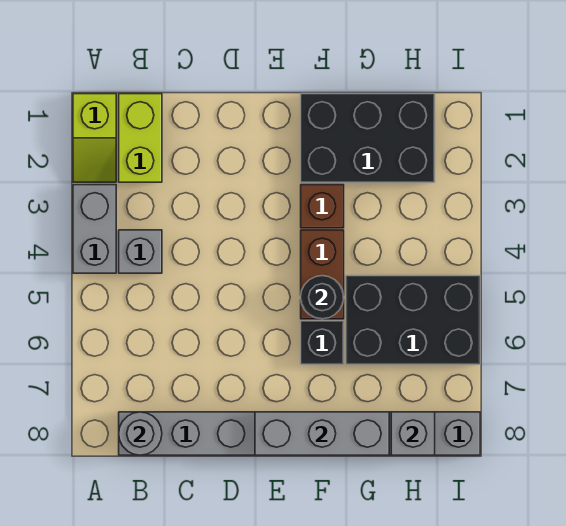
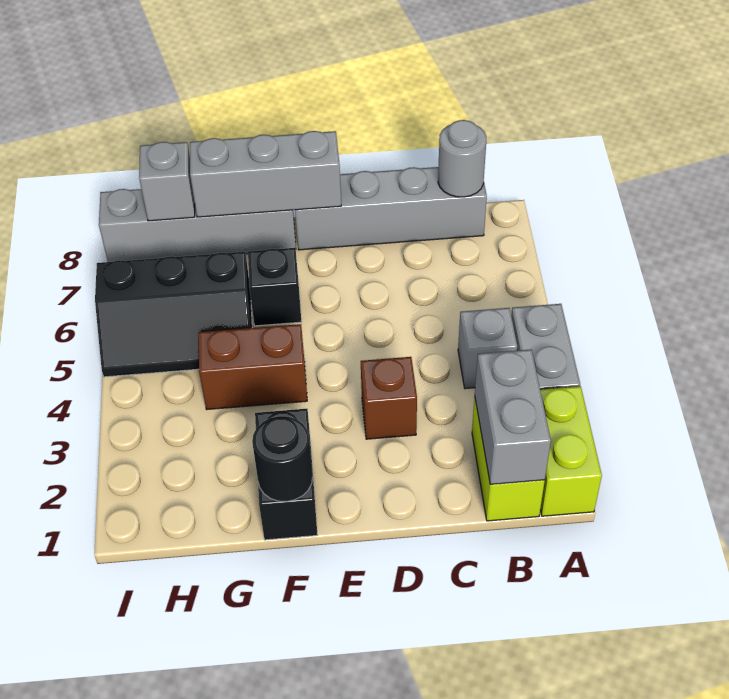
lime slope A1:A2 level 1 top 1 -> lime brick A1:A2 level 1
none -> grey brick B1:B2 level 2
black brick F1:H2 level 1 -> black brick F1:F2 level 1
brown brick F3 level 1 -> brown brick D3 level 1
brown brick F4:F5 level 1 -> brown brick F4:G4 level 1
black round brick F5 level 2 -> black round brick F1 level 2
black brick G5:I6 level 1 -> black slope G5:I6 level 1 top 6

